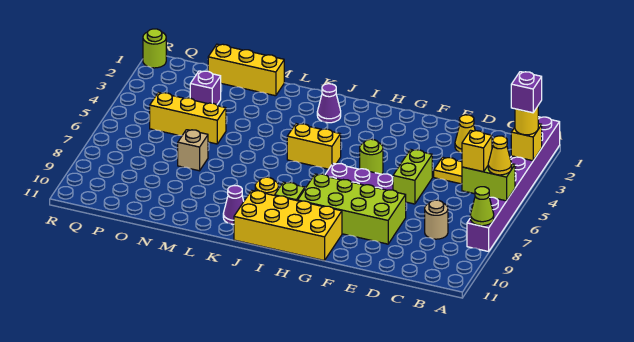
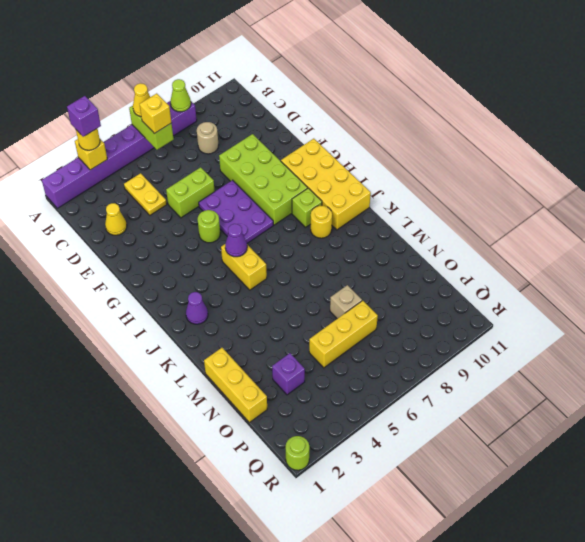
purple cone K10 level 1 -> purple cone I5 level 2
yellow brick N5:P5 level 1 -> yellow brick O5:O7 level 1

